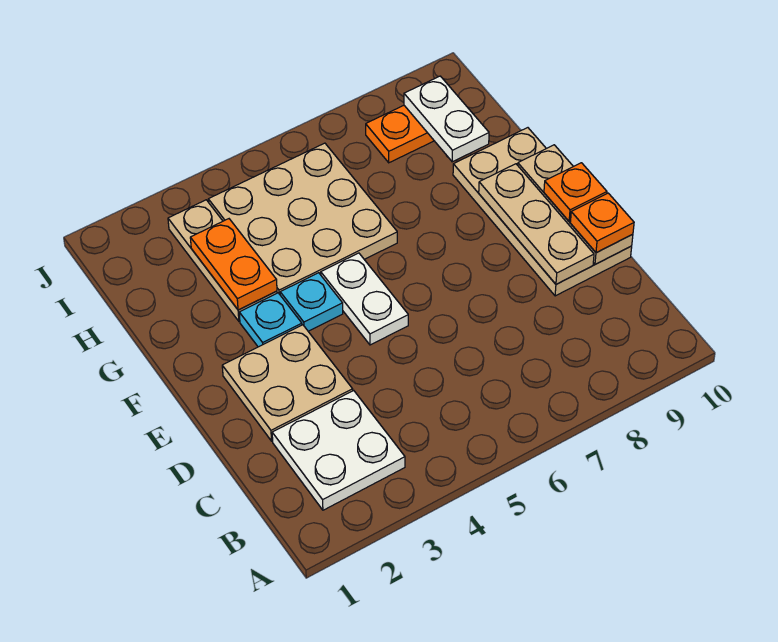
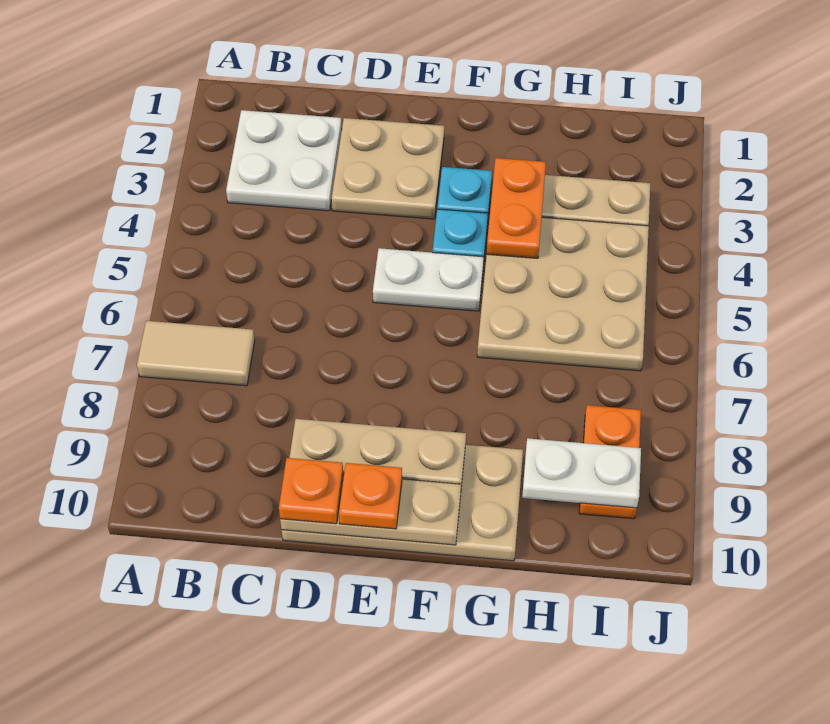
none -> tan tile A7:B7 level 1
orange plate G3:H3 level 2 -> orange plate G3:G4 level 2

